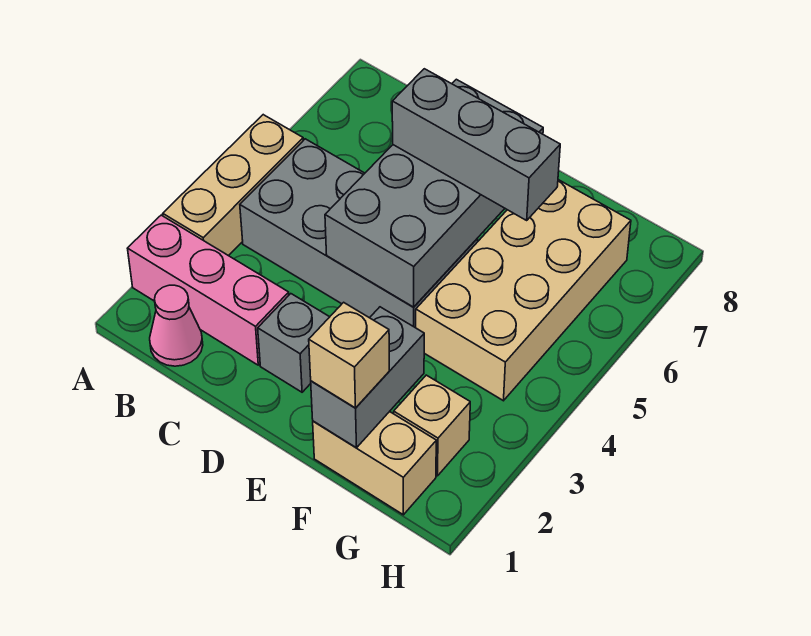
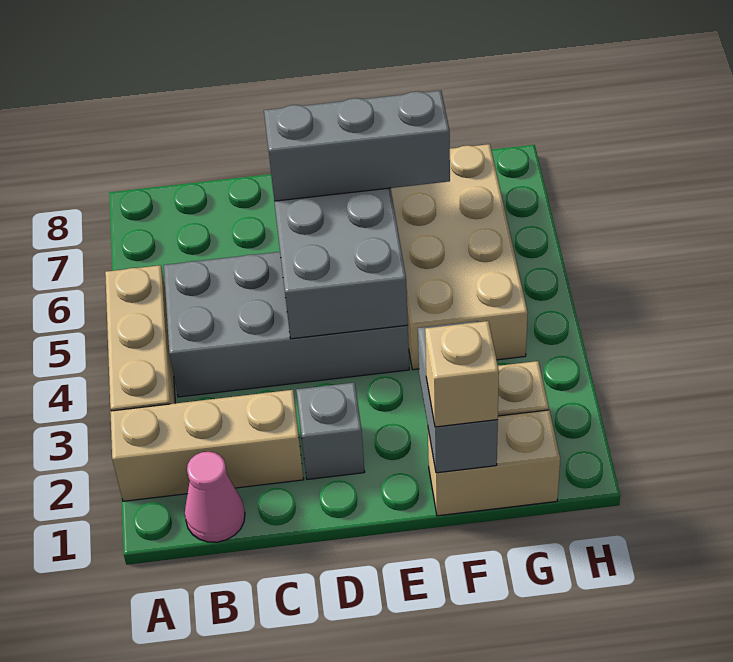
pink brick A2:C2 level 1 -> tan brick A2:C2 level 1

